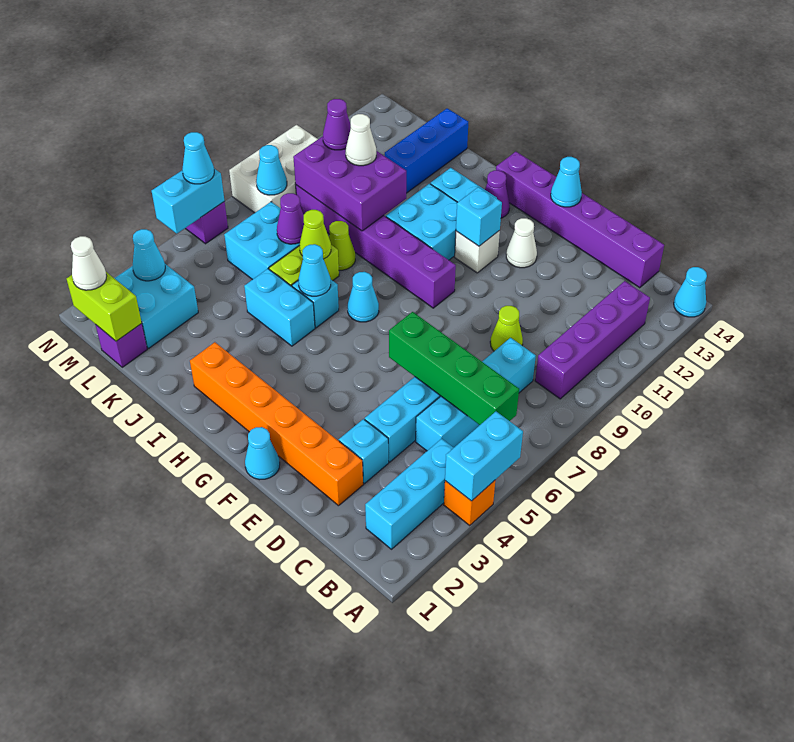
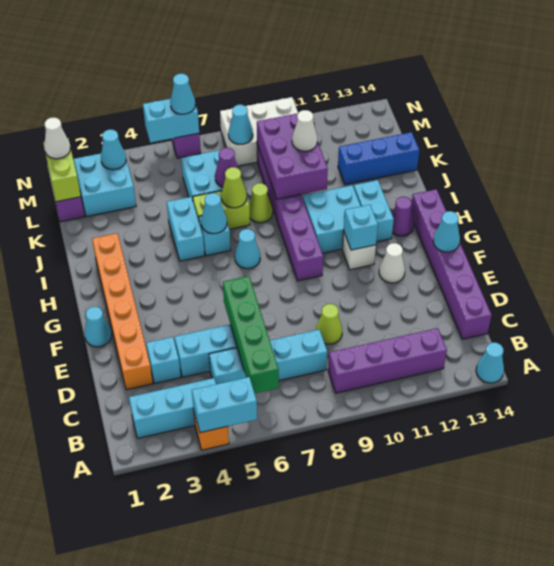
purple cone L10 level 3 -> none

